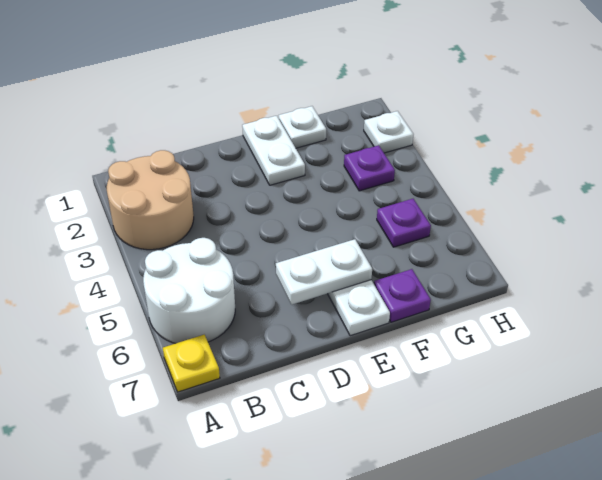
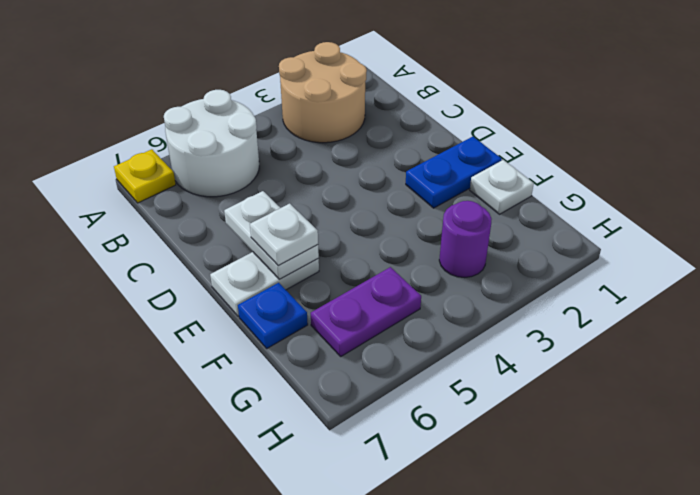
white plate E1:E2 level 1 -> blue plate E1:E2 level 1
purple plate F7 level 1 -> blue plate F7 level 1
purple plate G3 level 1 -> purple round brick G3 level 1
purple plate G5 level 1 -> purple plate G5:G6 level 1
white plate H2 level 1 -> white plate E6 level 3

